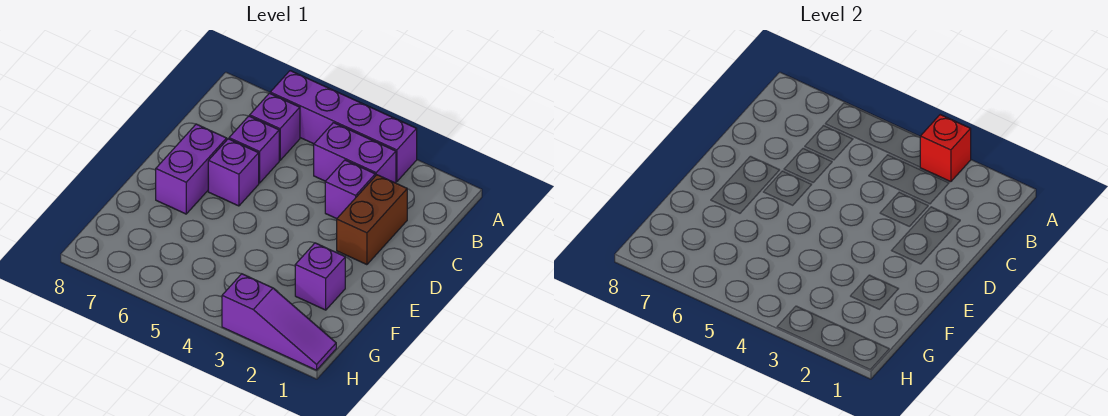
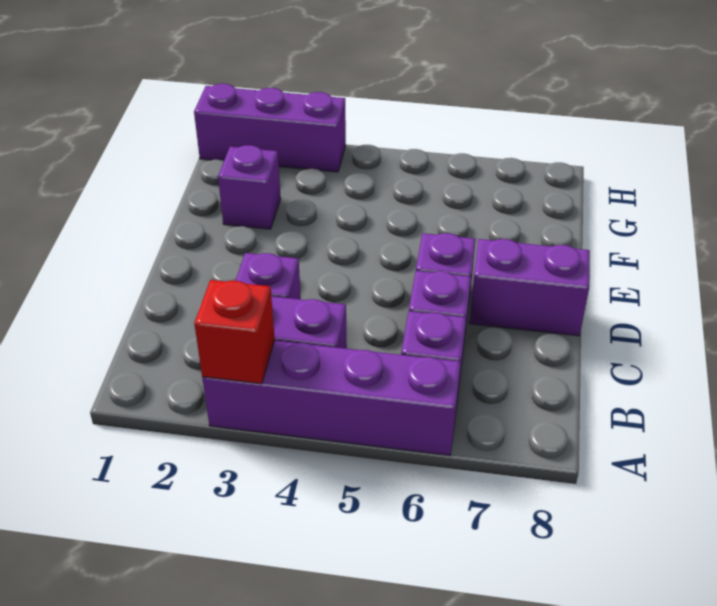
brown brick C2:D2 level 1 -> none
purple brick D7:E7 level 1 -> purple brick D7:D8 level 1
purple slope H1:H3 level 1 top 3 -> purple brick H1:H3 level 1

